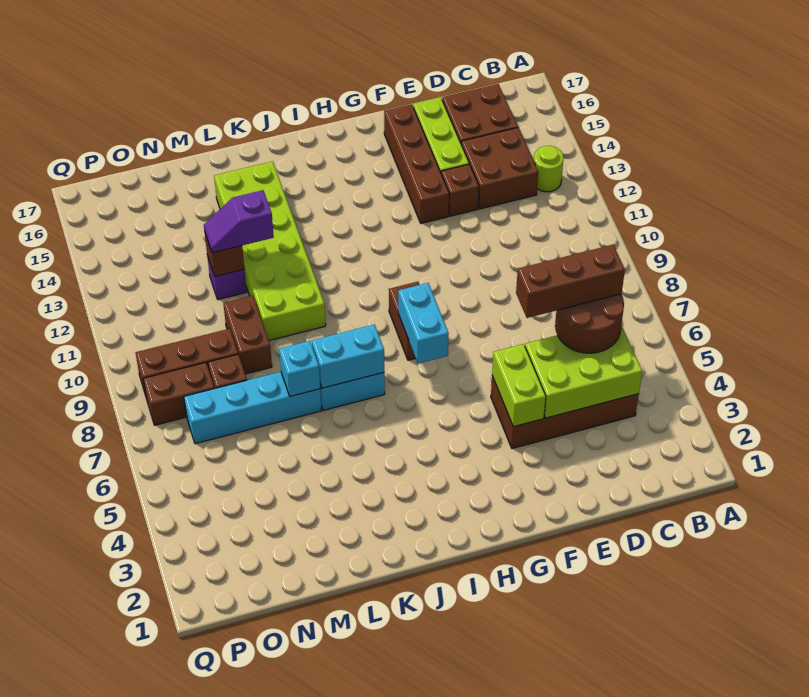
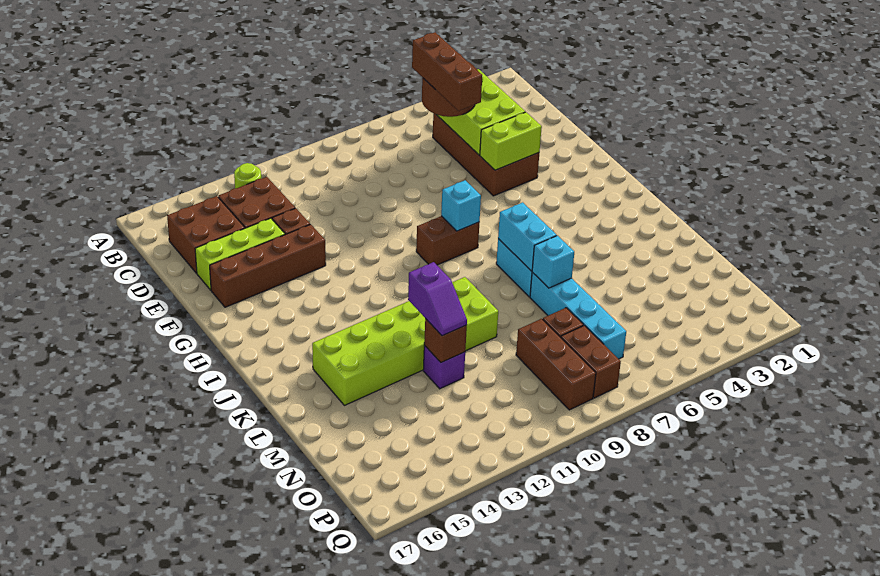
cyan brick H7:H8 level 2 -> cyan brick H8 level 2
brown brick M9:M10 level 1 -> none

